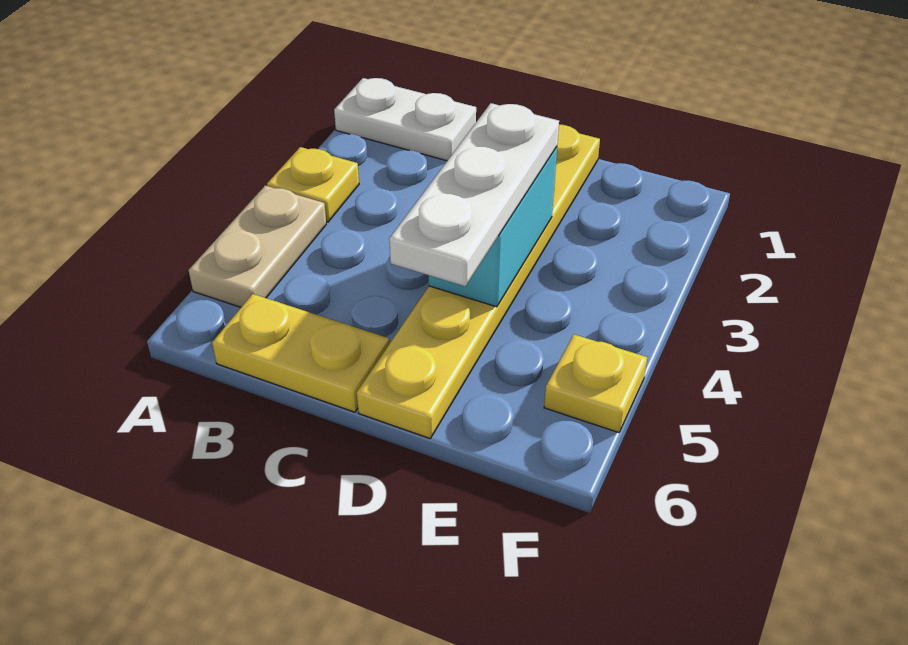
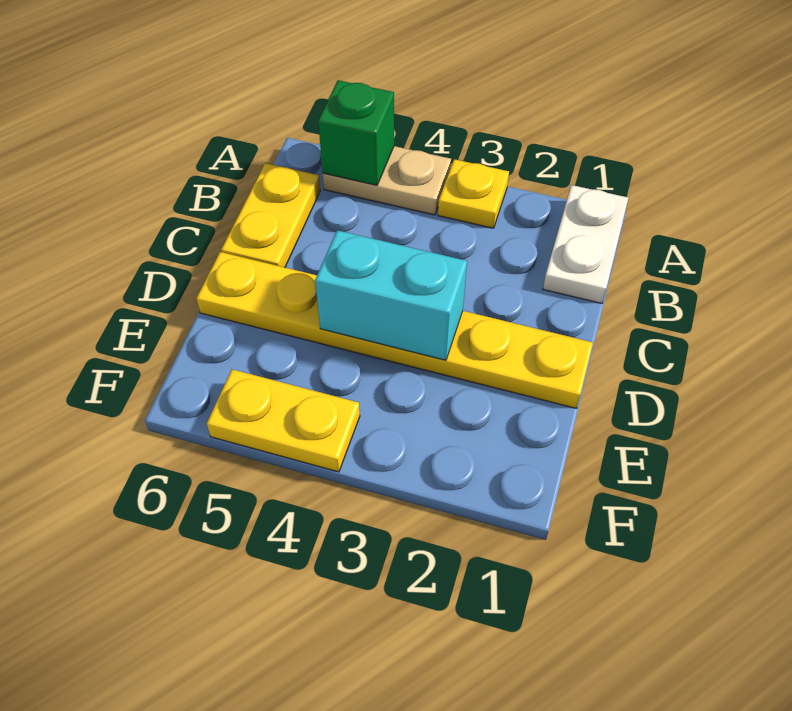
none -> green brick A5 level 2
white plate D3:D5 level 3 -> none
yellow plate F5 level 1 -> yellow plate F4:F5 level 1

